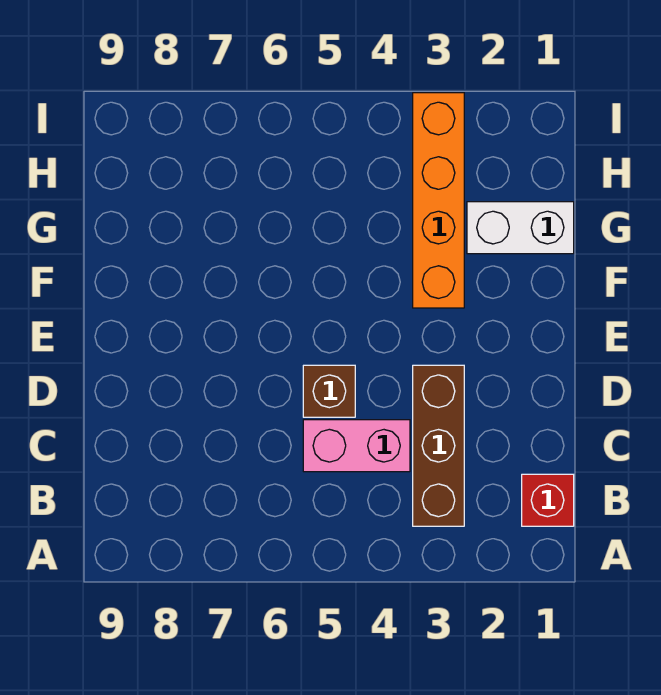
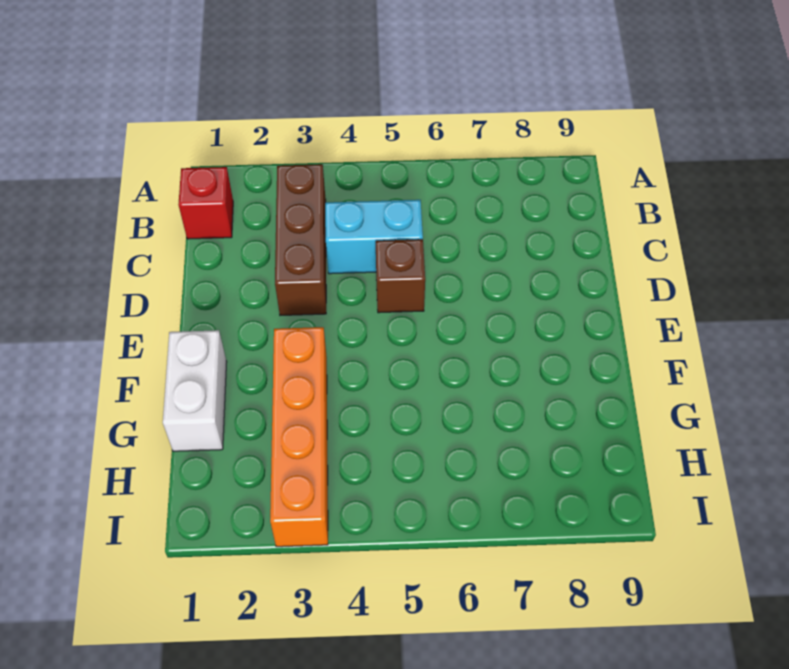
pink brick C4:C5 level 1 -> cyan brick C4:C5 level 1
white brick G1:G2 level 1 -> white brick F1:G1 level 1

